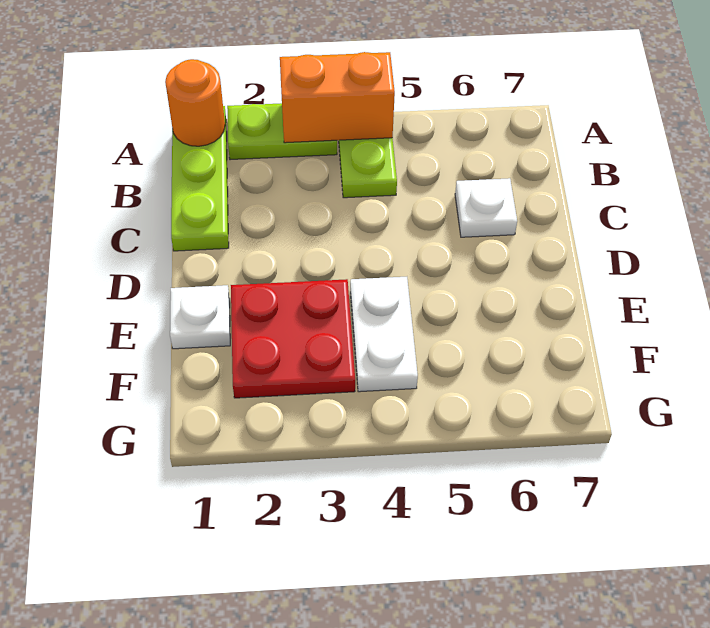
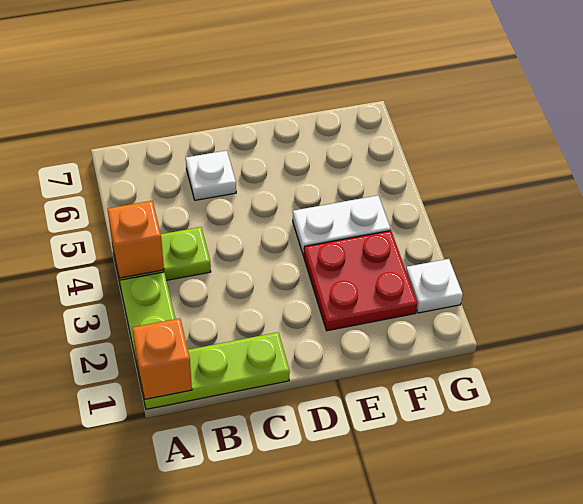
orange round brick A1 level 2 -> orange brick A1 level 2
orange brick A3:A4 level 2 -> orange brick A4 level 2
white plate E1 level 1 -> white plate G2 level 1

